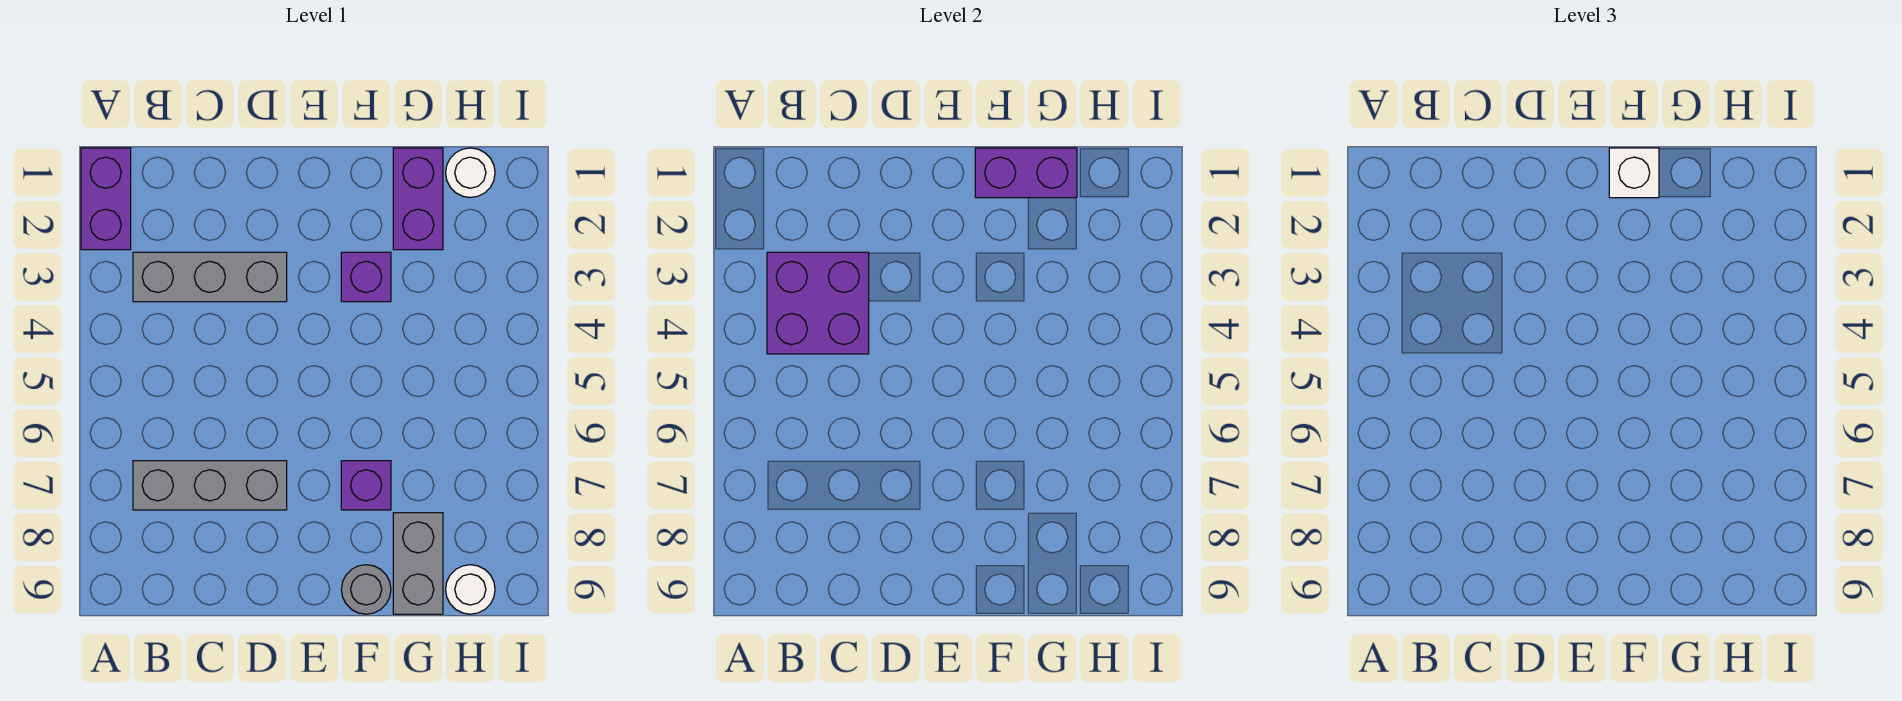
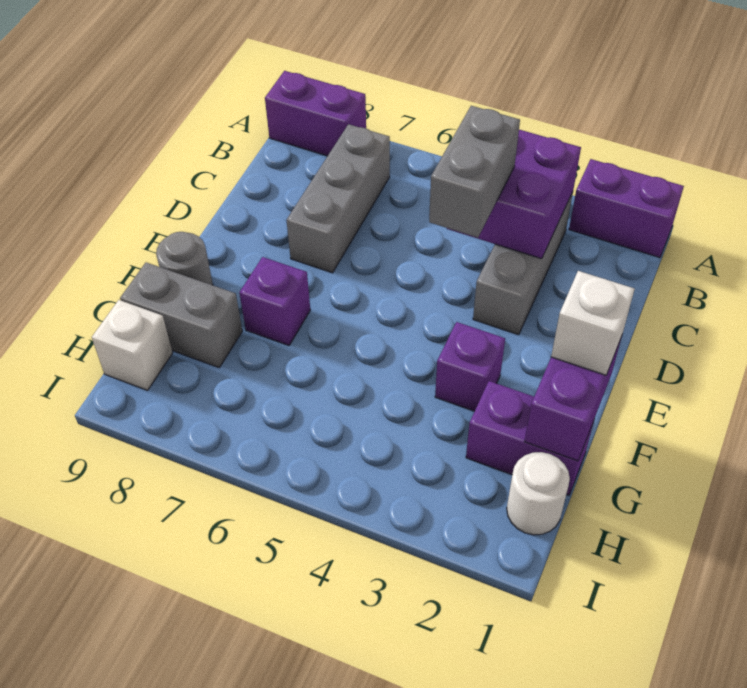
none -> purple brick A8:A9 level 1
none -> grey brick C4:D4 level 3
white round brick H9 level 1 -> white brick H9 level 1

